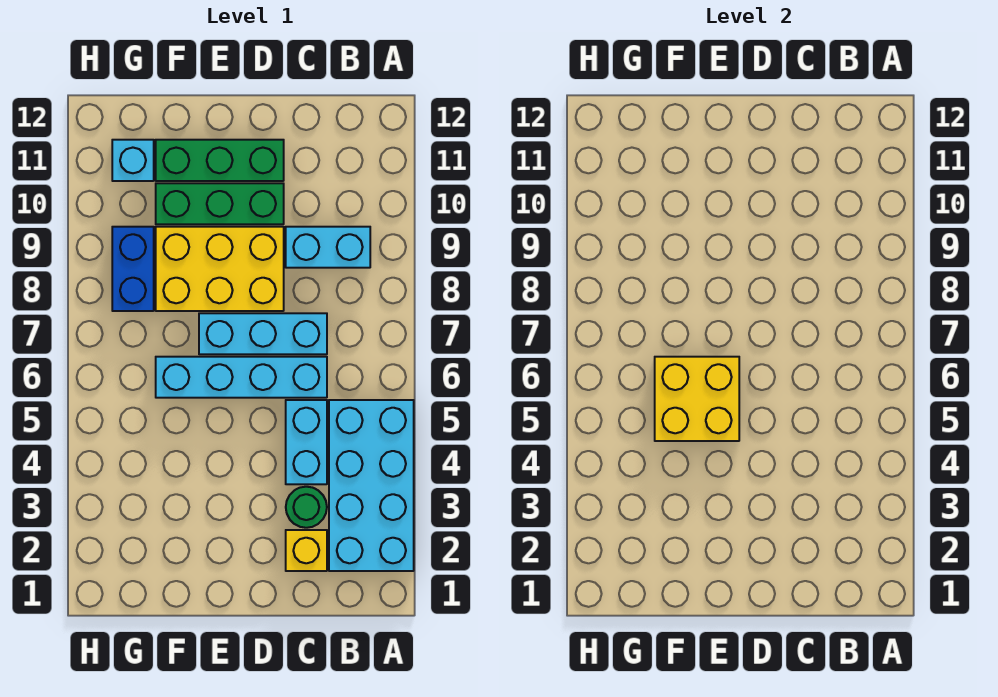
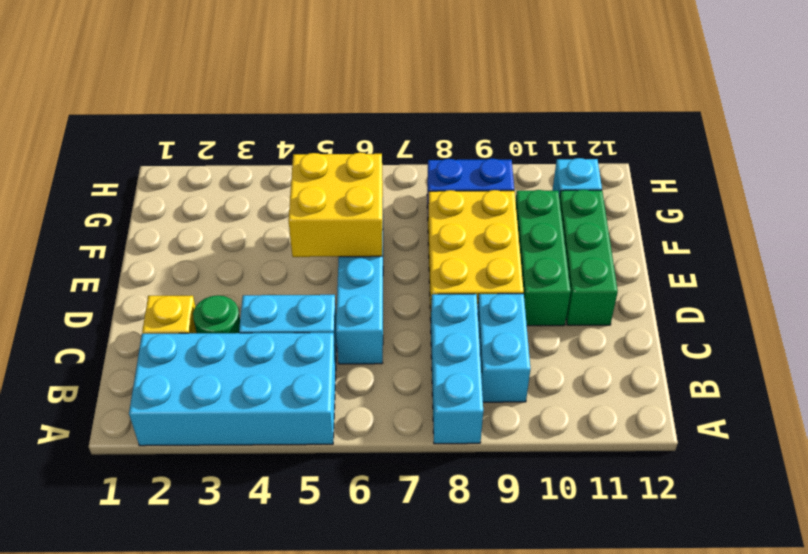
cyan brick C7:E7 level 1 -> cyan brick A8:C8 level 1

